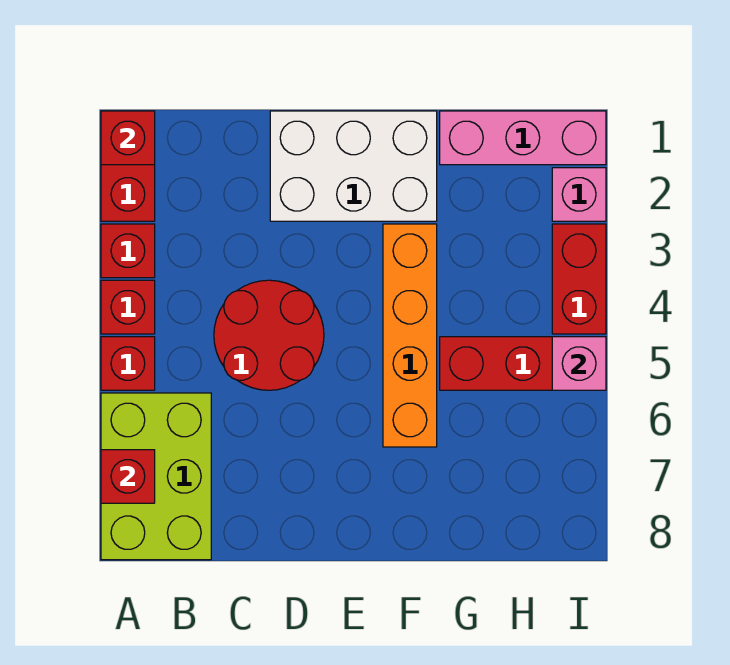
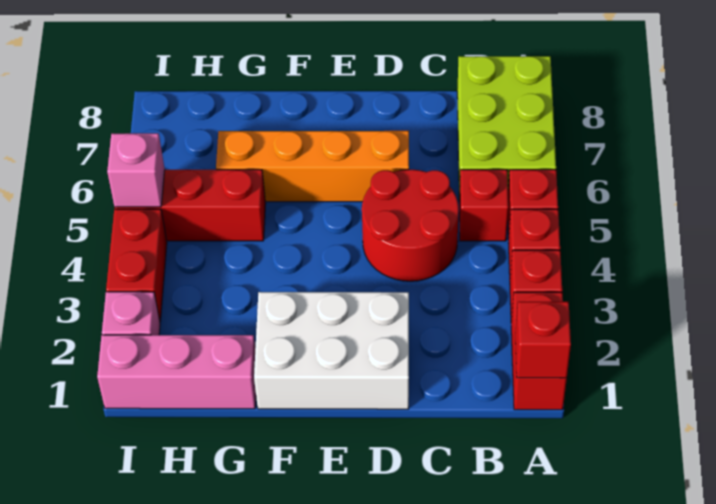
red brick A7 level 2 -> red brick B5 level 1
orange brick F3:F6 level 1 -> orange brick D6:G6 level 1

